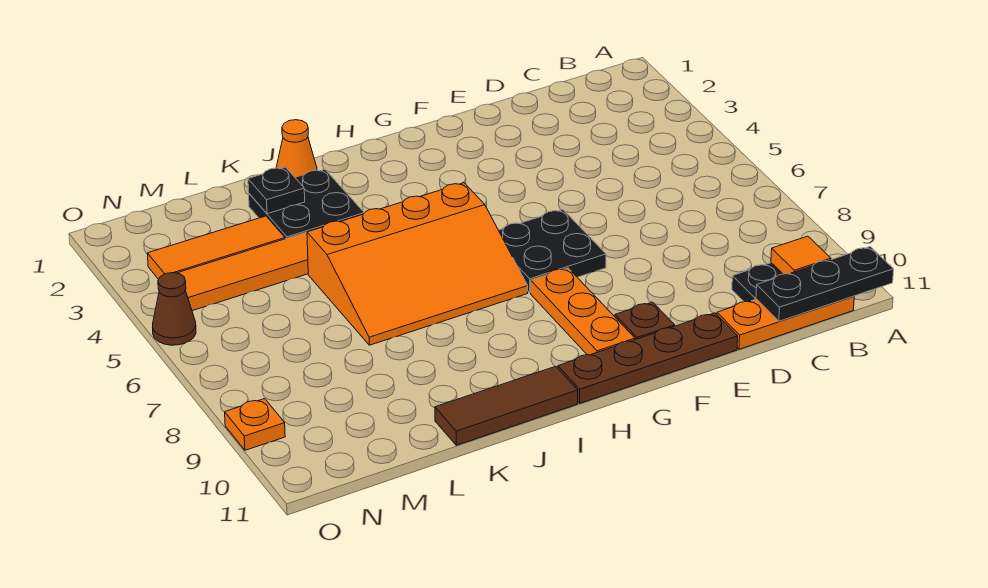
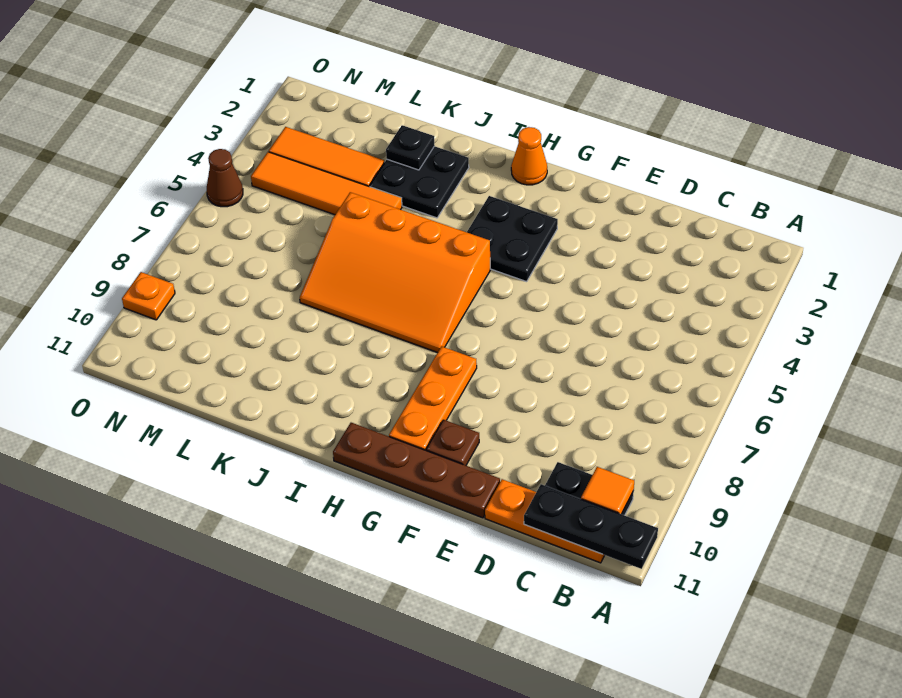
black plate F6:G7 level 1 -> black plate G3:H4 level 1
brown tile I11:K11 level 1 -> none
orange cone J1 level 1 -> orange cone H1 level 1

